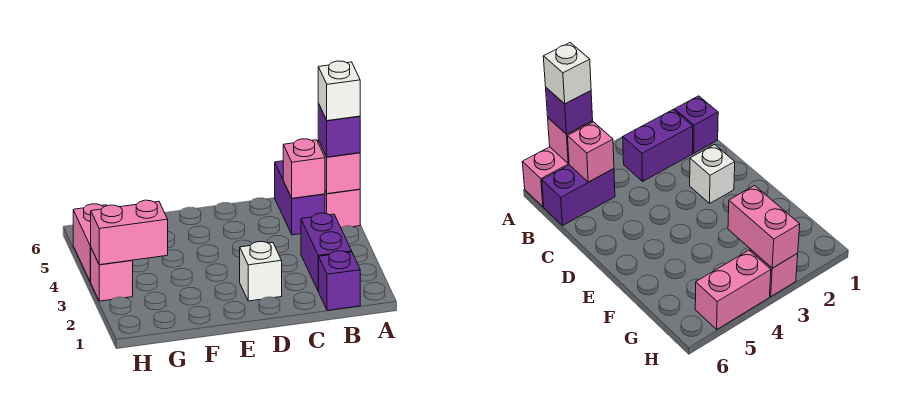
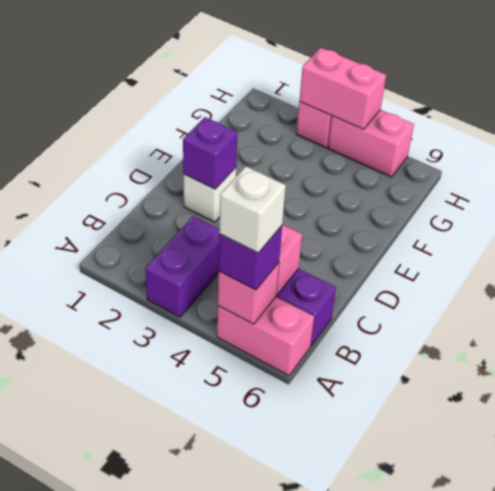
purple brick B1 level 1 -> purple brick D2 level 2
purple brick B2:B3 level 1 -> purple brick A3:B3 level 1
pink brick G3:H3 level 2 -> pink brick H3:H4 level 2

